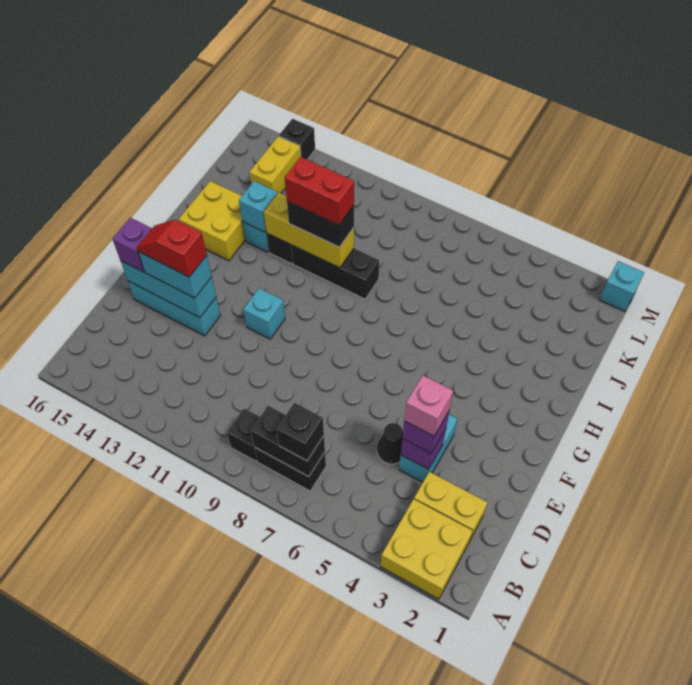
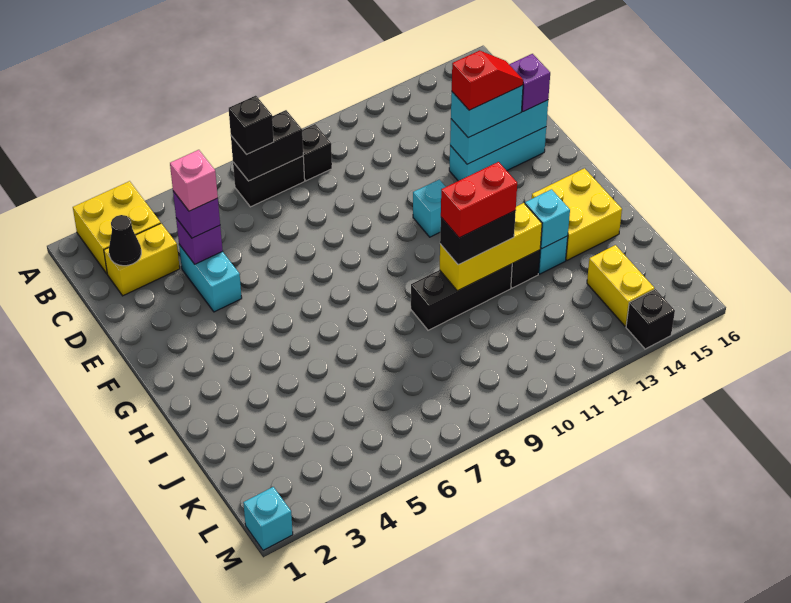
black cone D5 level 1 -> black cone C2 level 2

